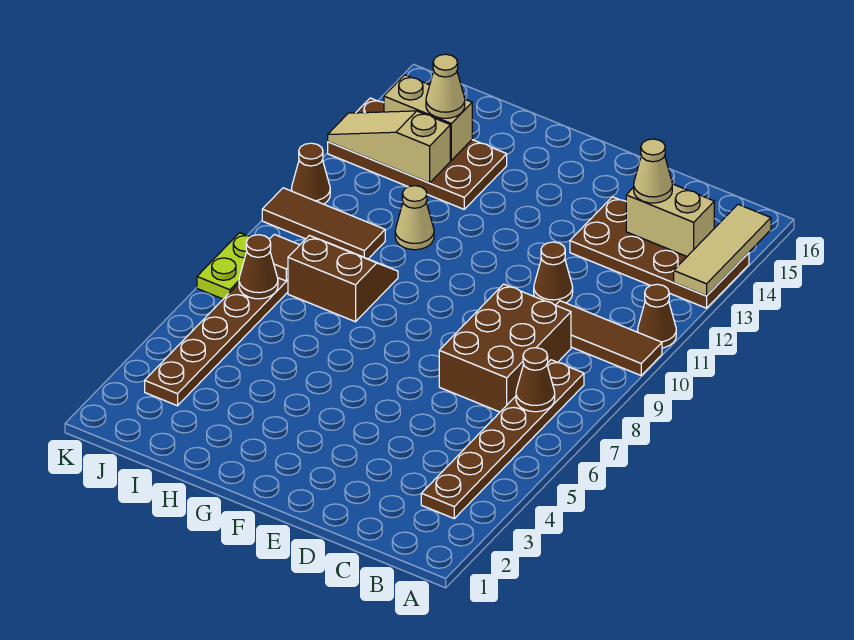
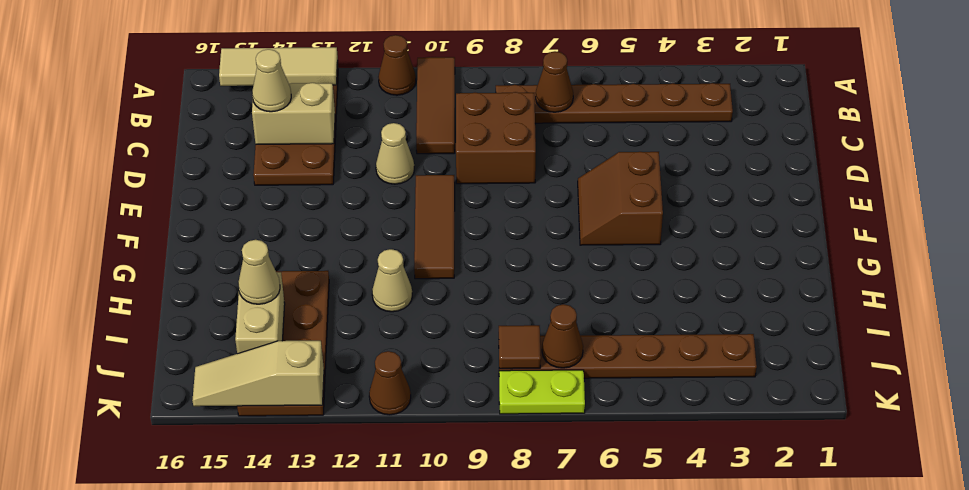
tan brick B14:C14 level 2 -> tan brick C13:C14 level 2
brown brick C7:D9 level 1 -> brown brick C8:D9 level 1
brown cone D11 level 1 -> tan cone D11 level 1
brown slope H8:I9 level 1 top 8 -> brown slope E5:F6 level 1 top 5
brown tile I10:K10 level 1 -> brown tile E10:G10 level 1
tan slope I13:K13 level 2 top I -> tan slope K13:K15 level 2 top 13

